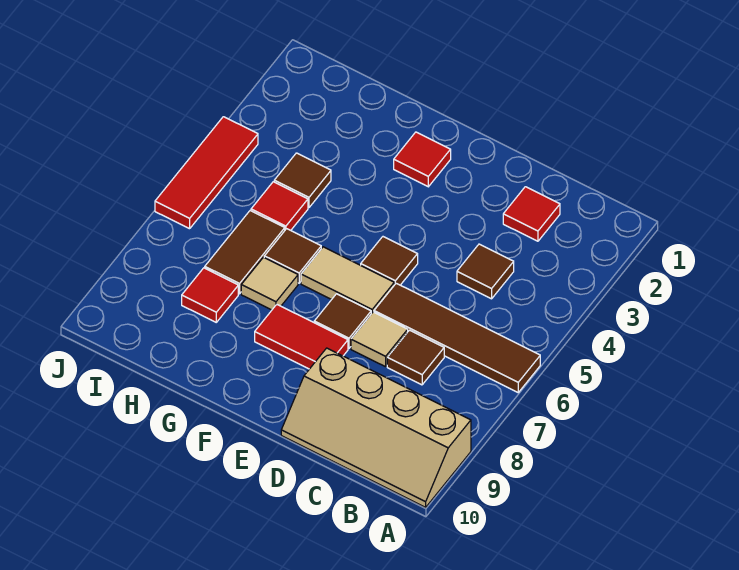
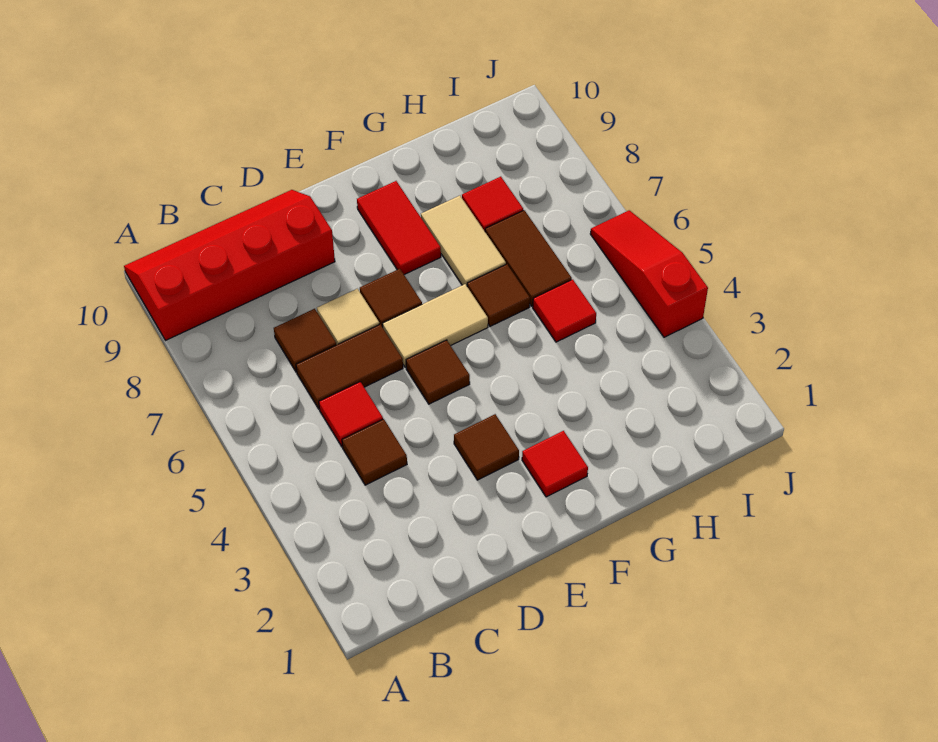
brown tile A6:D6 level 1 -> brown tile C6:D6 level 1
tan slope A9:D10 level 1 top 9 -> red slope A9:D10 level 1 top 9
red tile C2 level 1 -> red tile C5 level 1
red tile E8:F8 level 1 -> red tile F8:F9 level 1
tan tile G7 level 1 -> tan tile G7:G8 level 1
brown tile H4 level 1 -> brown tile E3 level 1
red tile J4:J6 level 1 -> red slope J4:J6 level 1 top 4

